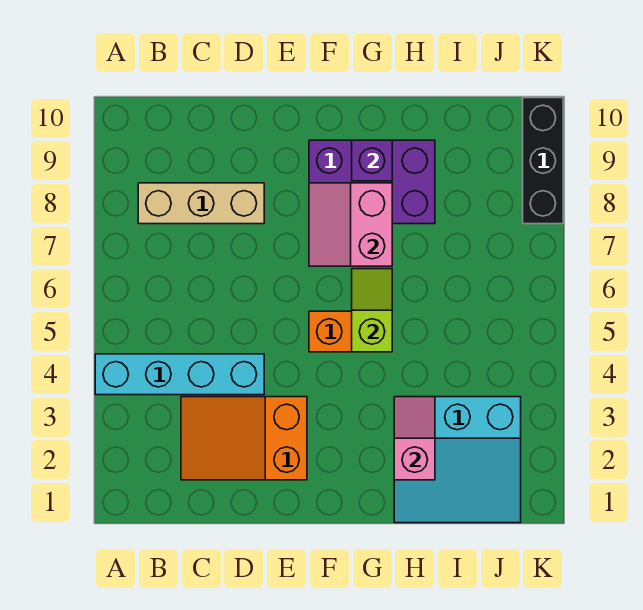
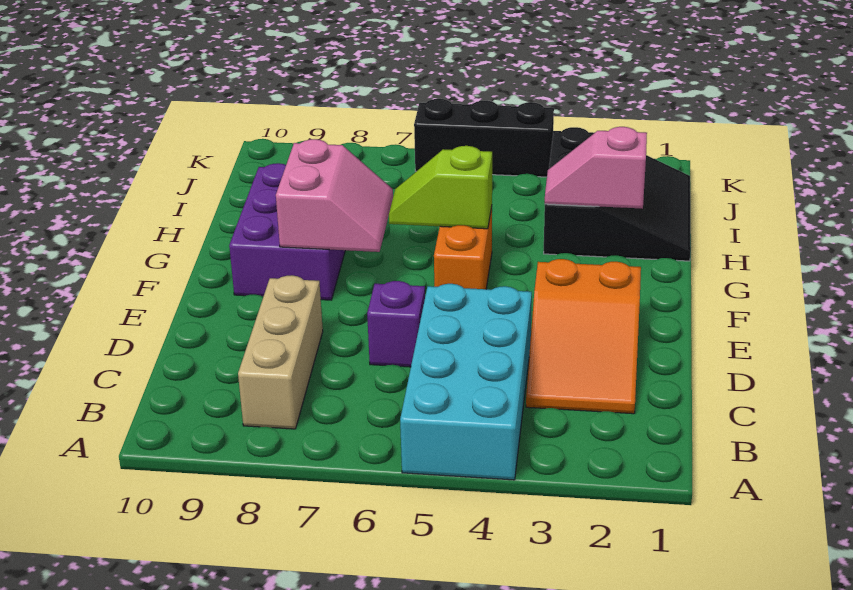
cyan brick A4:D4 level 1 -> cyan brick A4:D5 level 1
pink slope F7:G8 level 2 top G -> pink slope F7:G8 level 2 top 8
purple brick G9 level 2 -> purple brick D6 level 1
cyan slope H1:J3 level 1 top 3 -> black slope H1:J3 level 1 top 3
black brick K8:K10 level 1 -> black brick K4:K6 level 1

